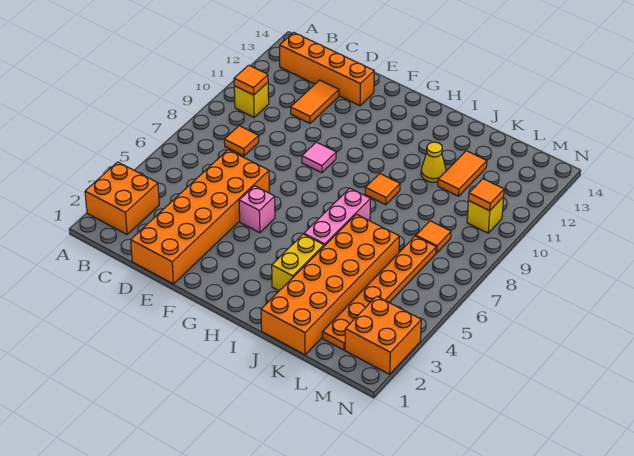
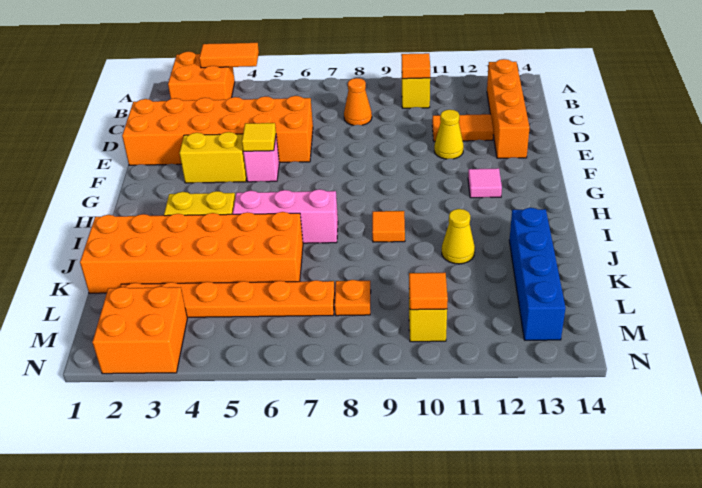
orange tile C8 level 1 -> orange cone C8 level 1
none -> yellow cone E11 level 1
none -> yellow brick F3:F4 level 1
none -> yellow tile F5 level 2
pink tile F9 level 1 -> pink tile G12 level 1
none -> blue brick J13:M13 level 1
orange tile K11:K12 level 1 -> orange tile A3:A4 level 2
orange tile L8 level 1 -> orange plate L8 level 1

